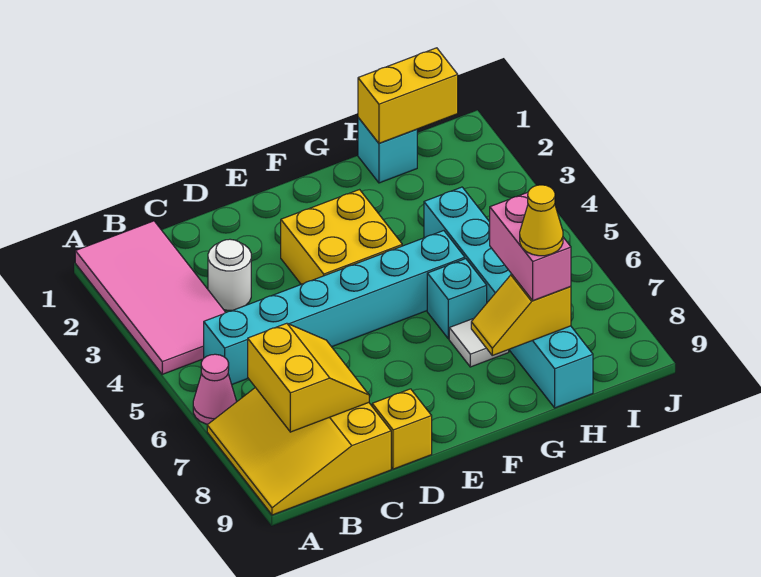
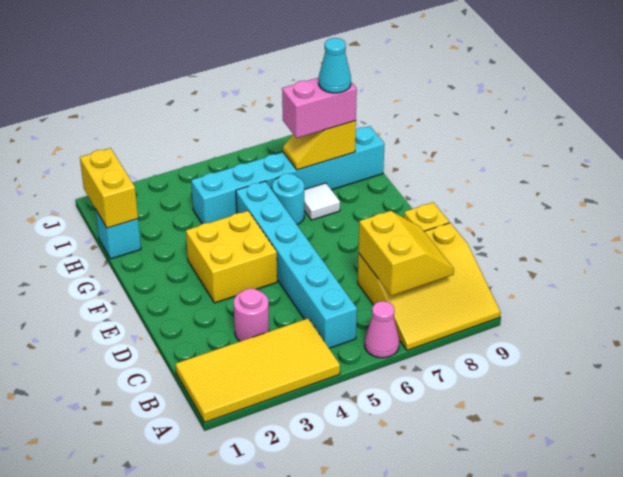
pink tile A1:B4 level 1 -> yellow tile A1:B4 level 1
yellow slope B7:C8 level 2 top B -> yellow slope B7:C8 level 2 top 7
white round brick C3 level 1 -> pink round brick C3 level 1
cyan brick G6 level 1 -> cyan round brick G6 level 1
yellow slope G8:H8 level 2 top H -> yellow slope H7:H8 level 2 top 8
yellow cone H8 level 4 -> cyan cone H8 level 4

